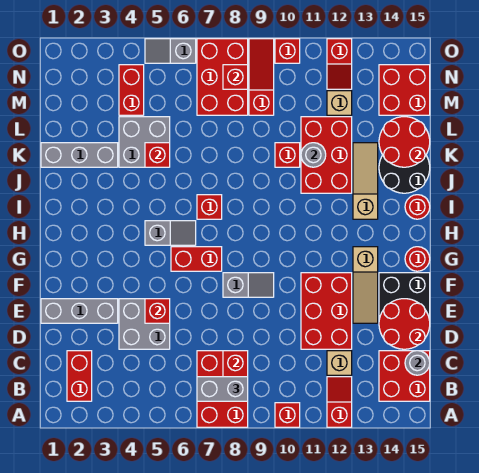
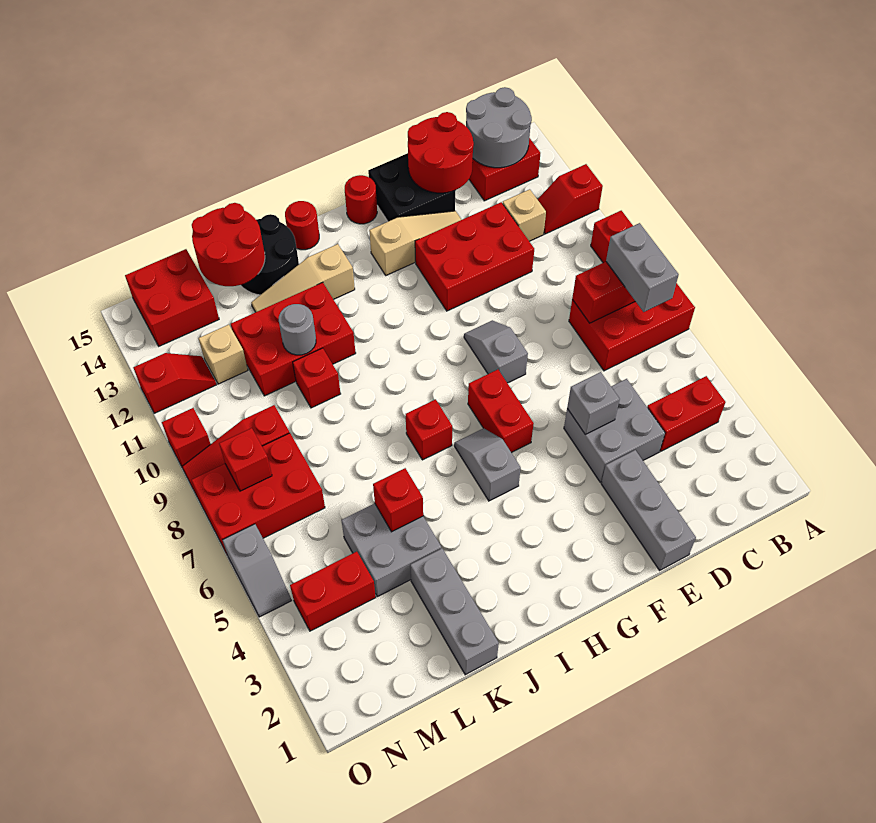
red brick B2:C2 level 1 -> red brick B4:C4 level 1
grey round brick C15 level 2 -> grey round brick B14:C15 level 2
red brick E5 level 2 -> grey brick E5 level 2

